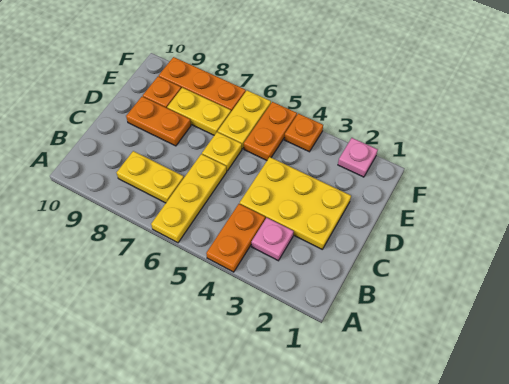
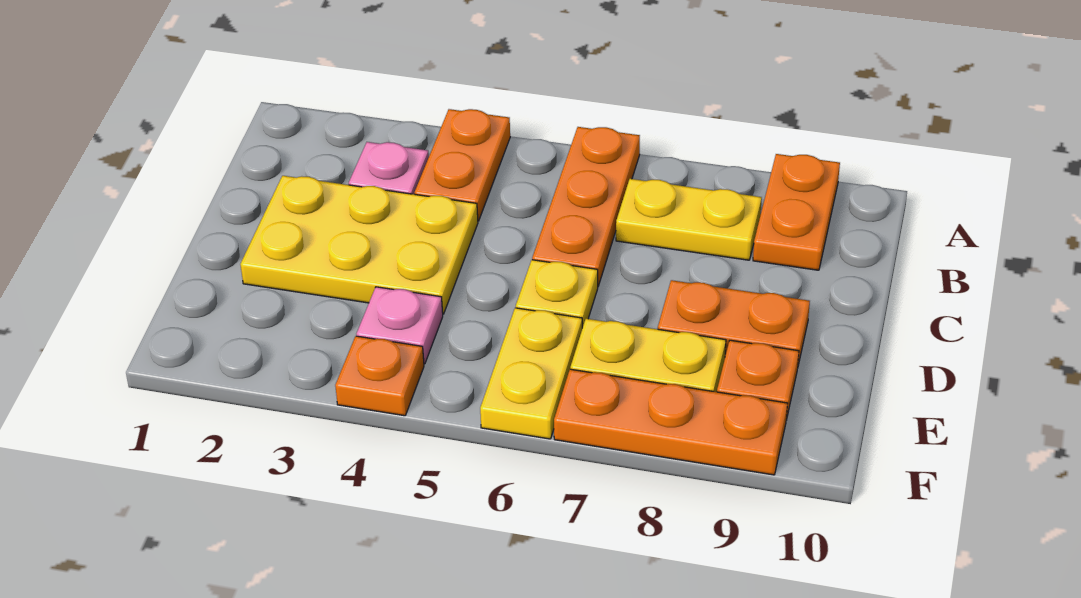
yellow plate A6:C6 level 1 -> orange plate A6:C6 level 1
orange plate E5:F5 level 1 -> orange plate A9:B9 level 1
pink plate F2 level 1 -> pink plate E4 level 1

